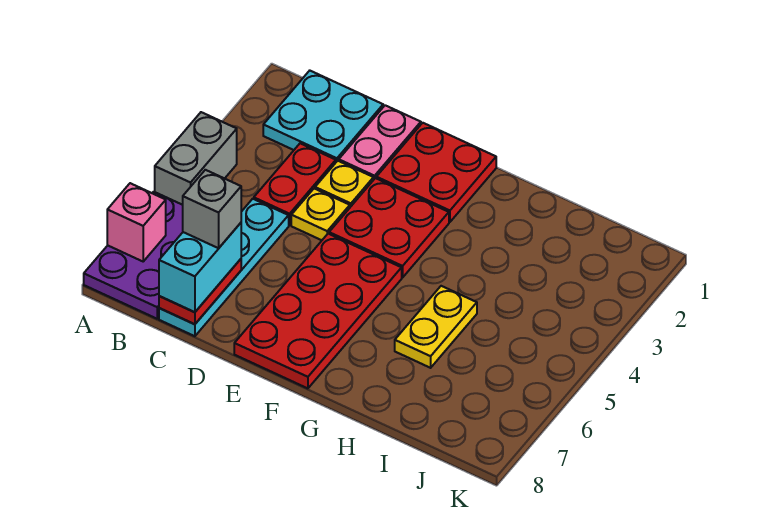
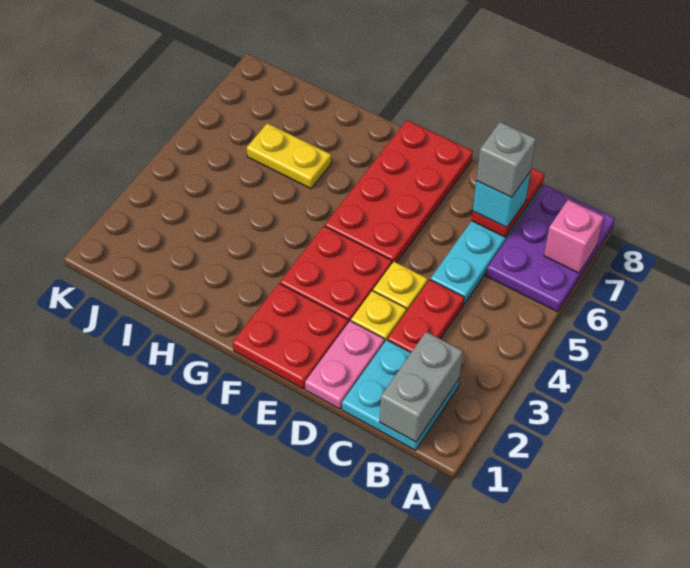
grey brick A4:A5 level 1 -> grey brick B1:B2 level 2
cyan brick C7:C8 level 3 -> cyan brick C7 level 3
yellow plate H5:H6 level 1 -> yellow plate H6:I6 level 1

